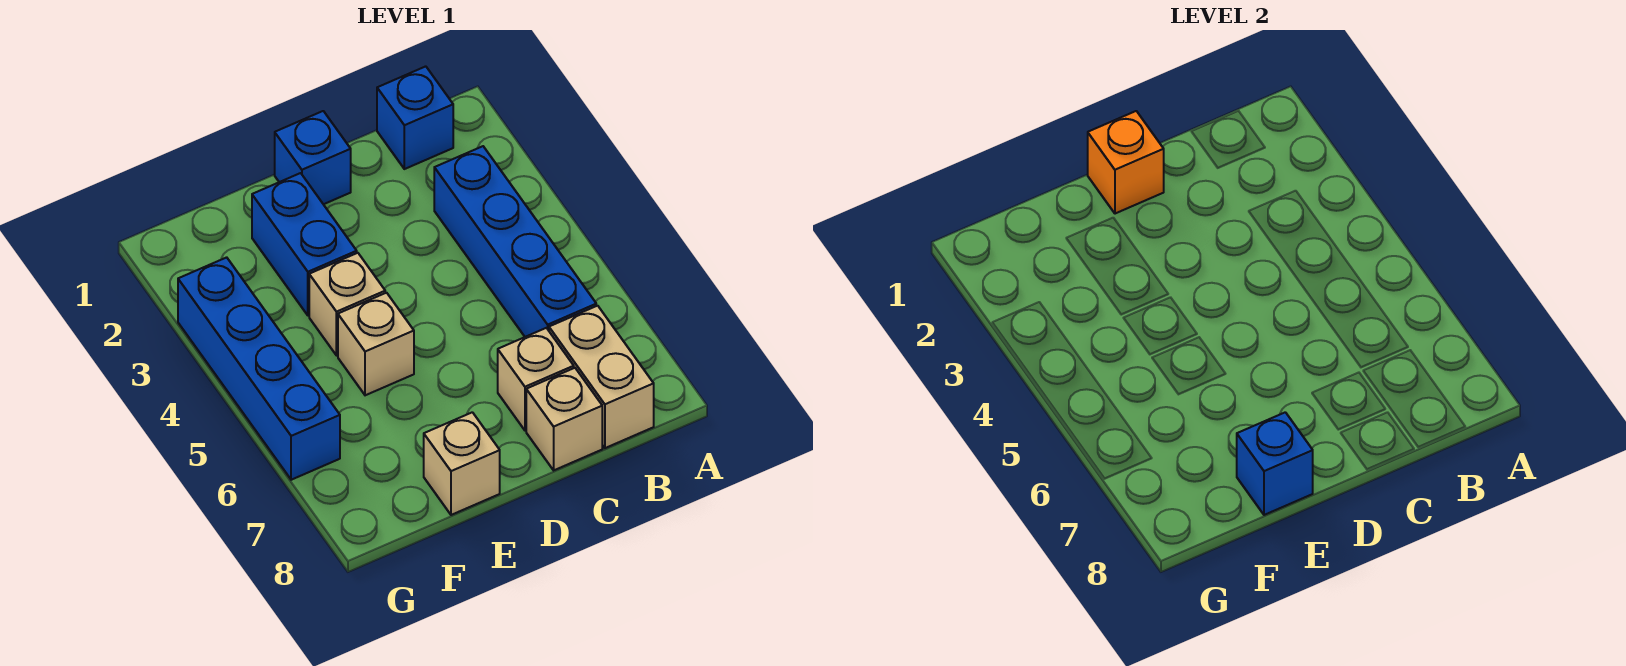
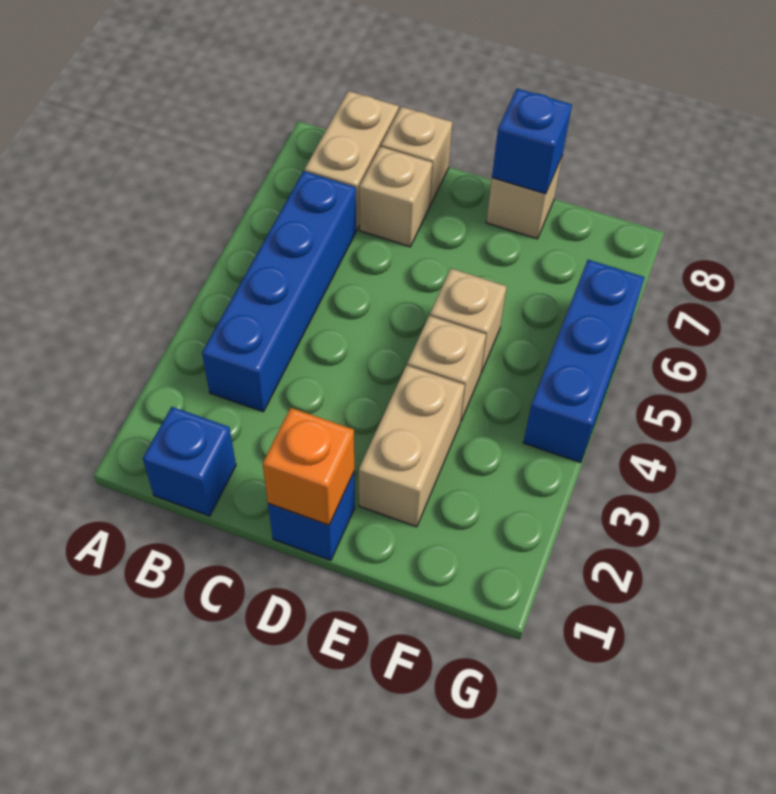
blue brick E2:E3 level 1 -> tan brick E2:E3 level 1
blue brick G3:G6 level 1 -> blue brick G4:G6 level 1

